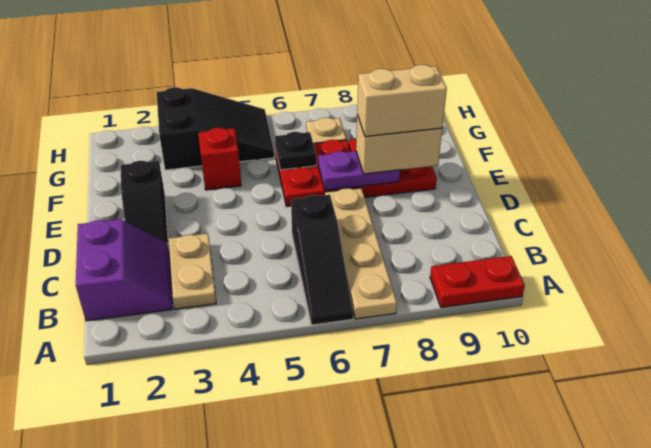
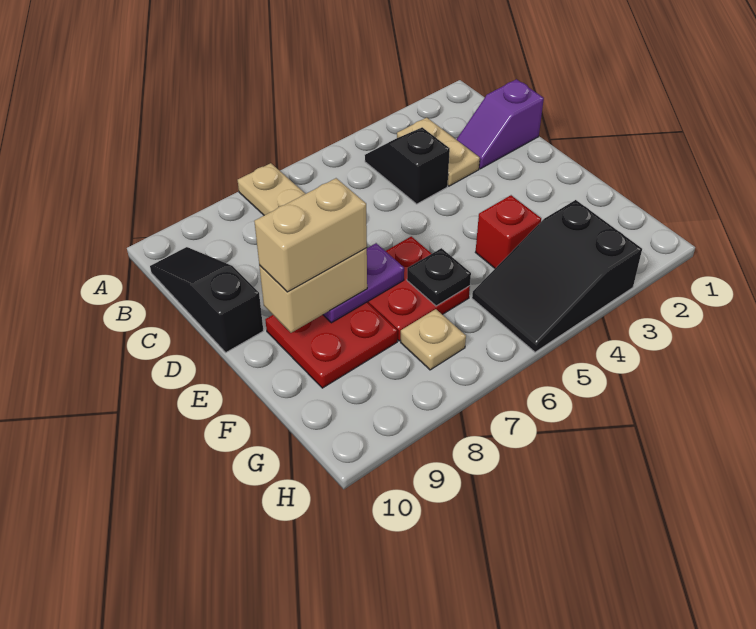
black slope A6:C6 level 1 top C -> black slope B10:D10 level 1 top D
red plate A9:A10 level 1 -> none
purple slope B1:C2 level 1 top 1 -> purple slope C1:C2 level 1 top 1
black slope D2:E2 level 1 top E -> black slope B4:C4 level 1 top C

